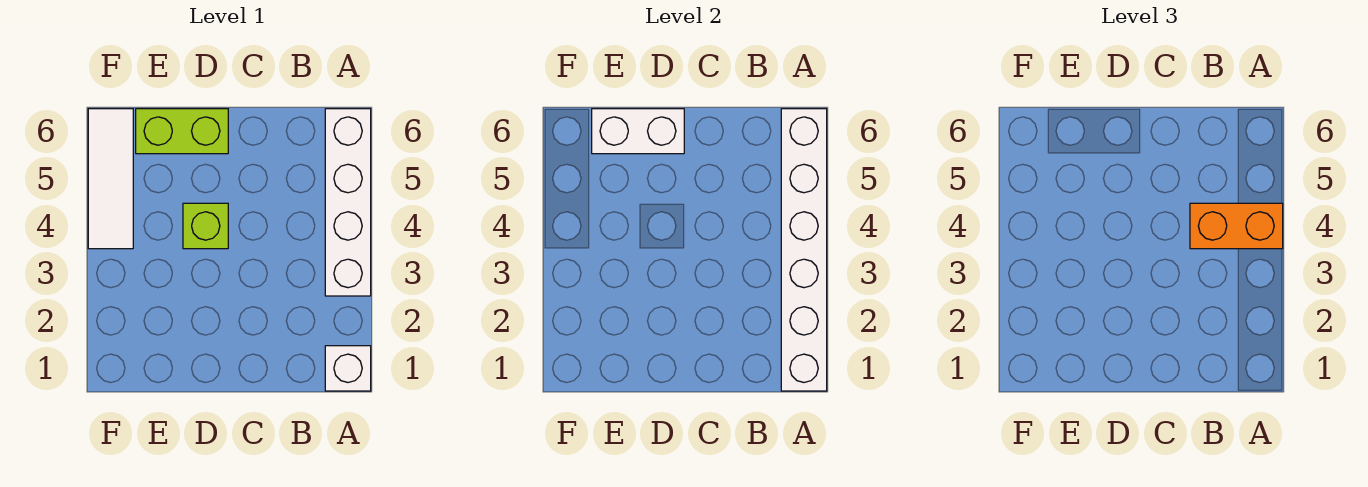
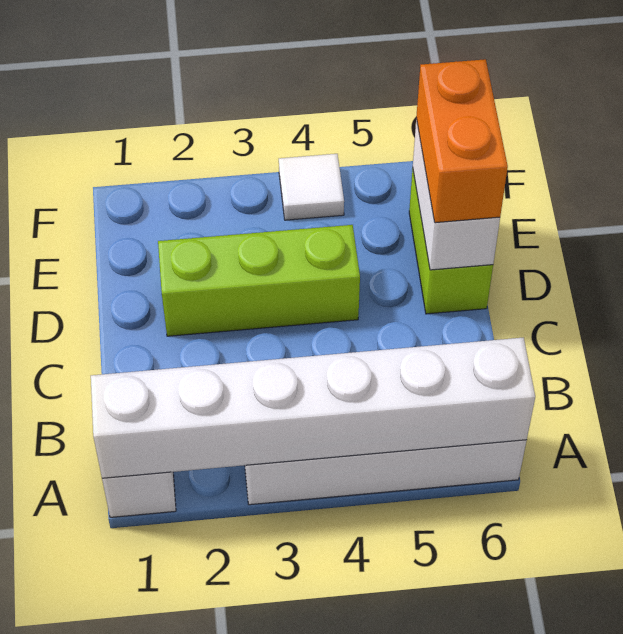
orange brick A4:B4 level 3 -> orange brick D6:E6 level 3
lime brick D4 level 1 -> lime brick D2:D4 level 1
white tile F4:F6 level 1 -> white tile F4 level 1

